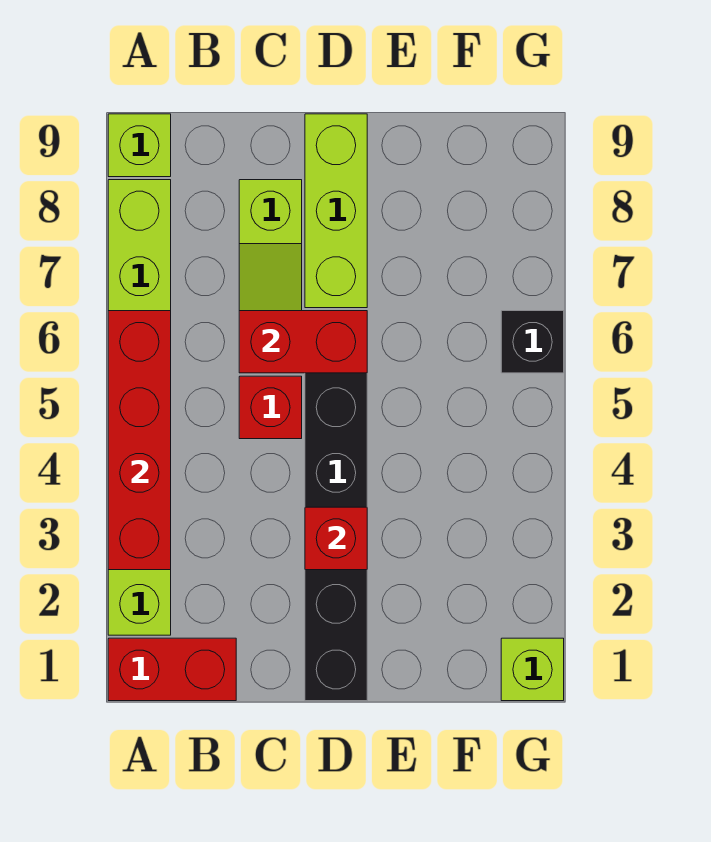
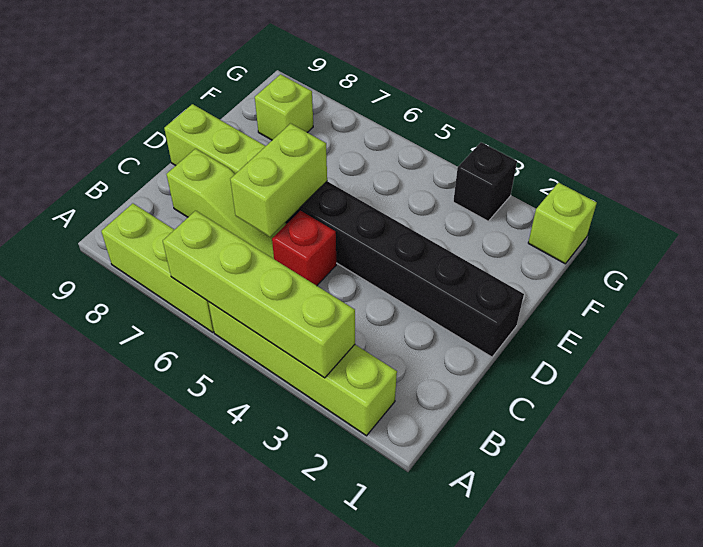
red brick A1:B1 level 1 -> none
red brick A3:A6 level 2 -> lime brick A3:A6 level 2
lime brick A9 level 1 -> lime brick F8 level 1
red brick C6:D6 level 2 -> lime brick C6:D6 level 2
red brick D3 level 2 -> none
black brick G6 level 1 -> black brick G3 level 1

